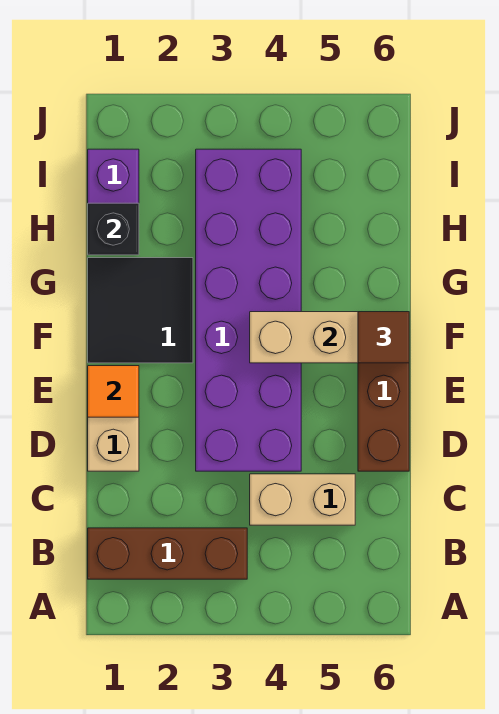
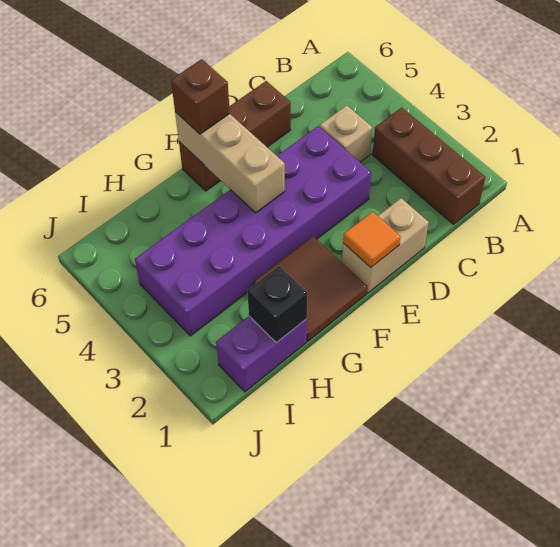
tan brick C4:C5 level 1 -> tan brick C4 level 1
black tile F1:G2 level 1 -> brown tile F1:G2 level 1
brown tile F6 level 3 -> brown brick F6 level 3

